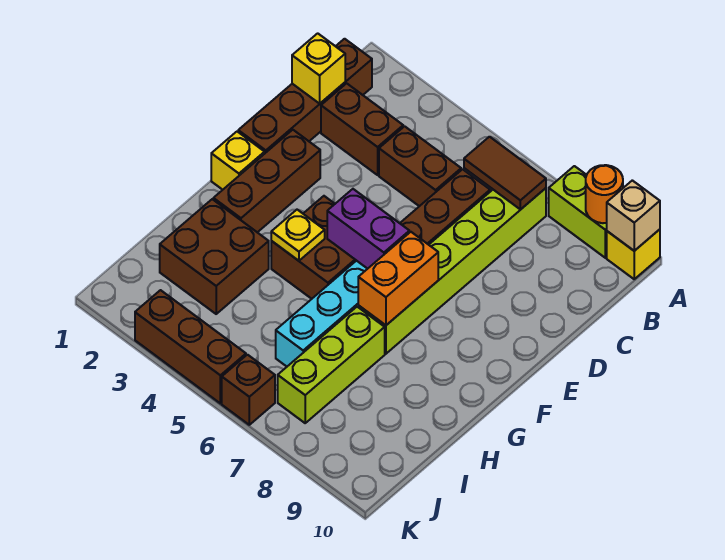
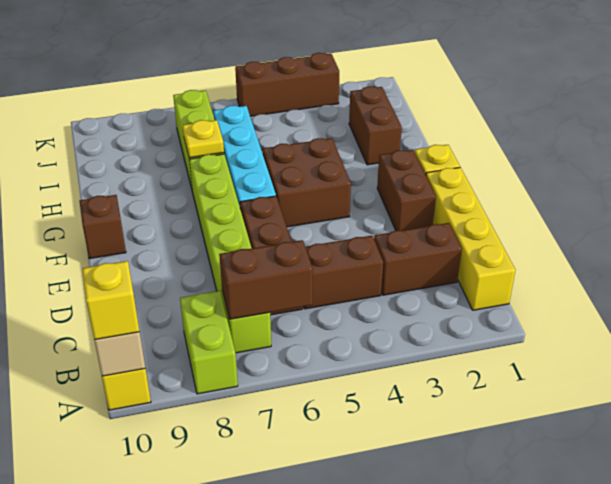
lime brick A8:A9 level 1 -> lime brick A8:B8 level 1
orange round brick A9 level 2 -> none
brown brick B1:E1 level 1 -> yellow brick B1:E1 level 1
brown tile B6:B7 level 2 -> brown brick B6:B7 level 2
yellow brick C1 level 2 -> yellow brick A10 level 3
brown brick E2:G2 level 1 -> brown brick E2:F2 level 1
purple brick F5:F6 level 2 -> none
orange brick F7:G7 level 2 -> none
yellow plate G4 level 2 -> yellow plate H7 level 2
brown brick H2:I3 level 1 -> brown brick H2:I2 level 1
brown brick K6 level 1 -> brown brick F10 level 1

